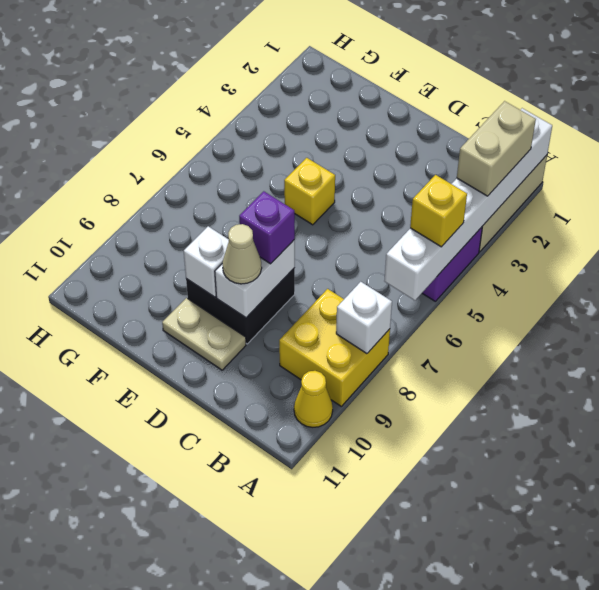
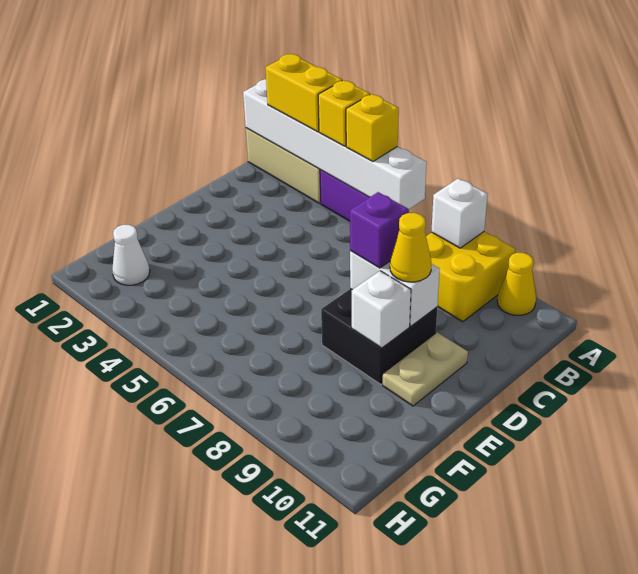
tan brick A2:A3 level 3 -> yellow brick A2:A3 level 3
tan cone D9 level 3 -> yellow cone D9 level 3
yellow brick E5 level 1 -> yellow brick A4 level 3
none -> white cone G2 level 1

